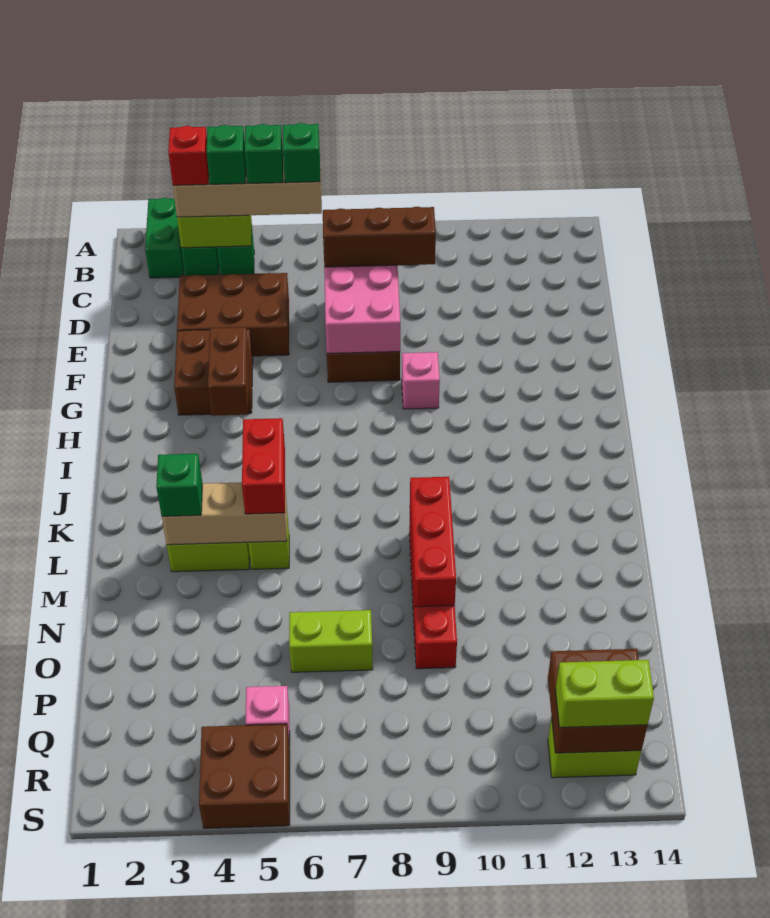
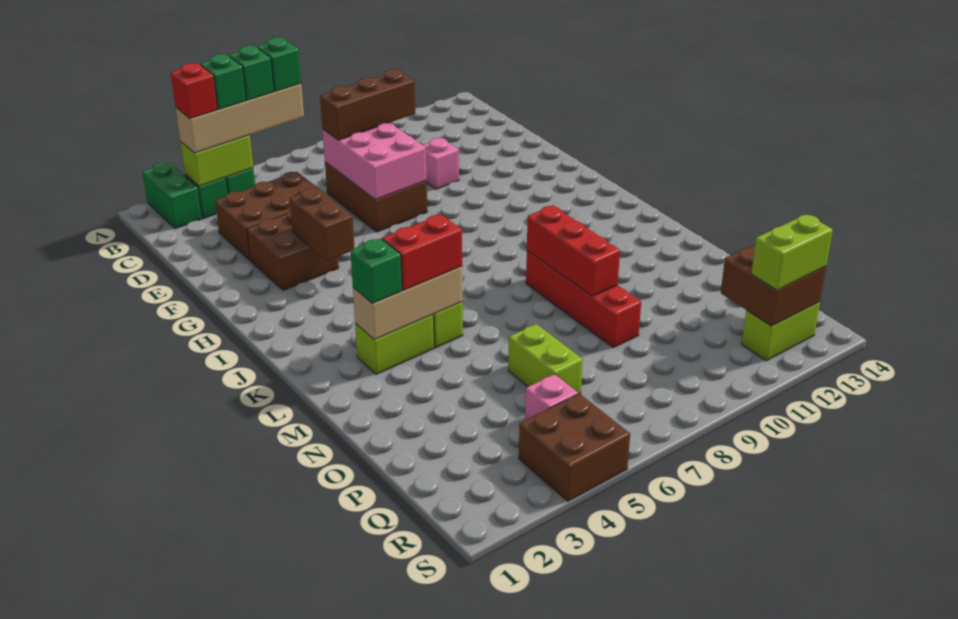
pink brick G9 level 1 -> pink brick E10 level 1
red brick K5:L5 level 3 -> red brick L4:L5 level 3
lime brick O6:O7 level 1 -> lime brick O6:P6 level 1

